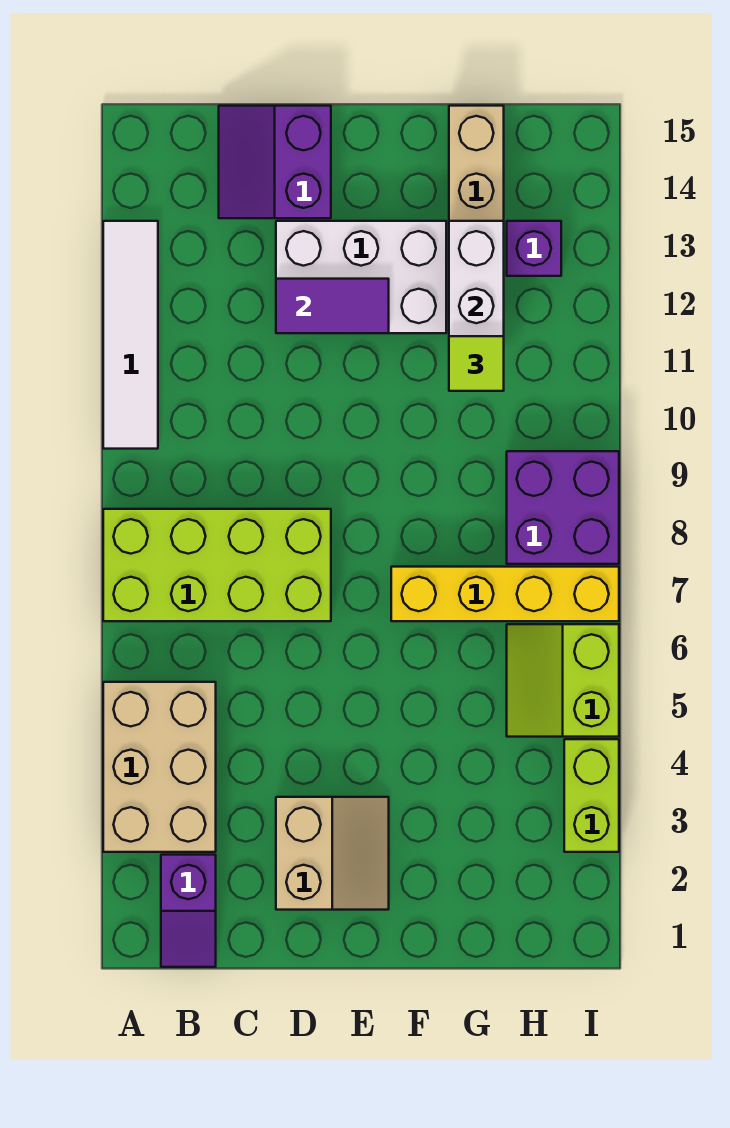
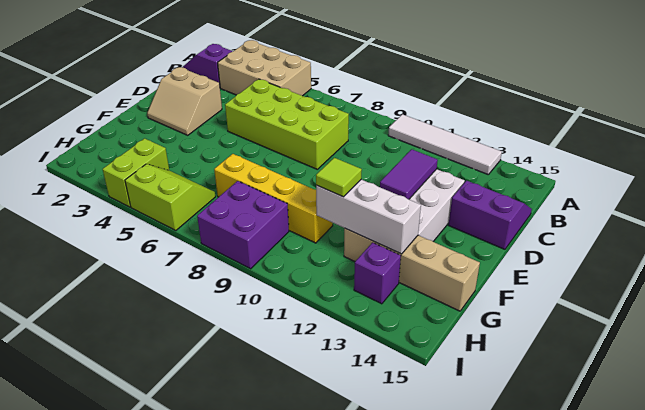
lime brick A7:D8 level 1 -> lime brick C5:D8 level 1
yellow brick F7:I7 level 1 -> yellow brick G7:G10 level 1
lime brick I3:I4 level 1 -> lime brick H4:I4 level 1

